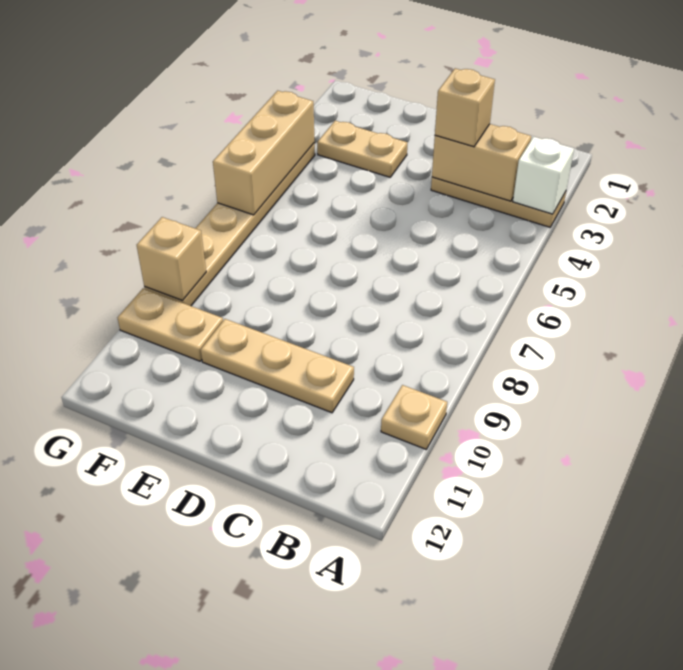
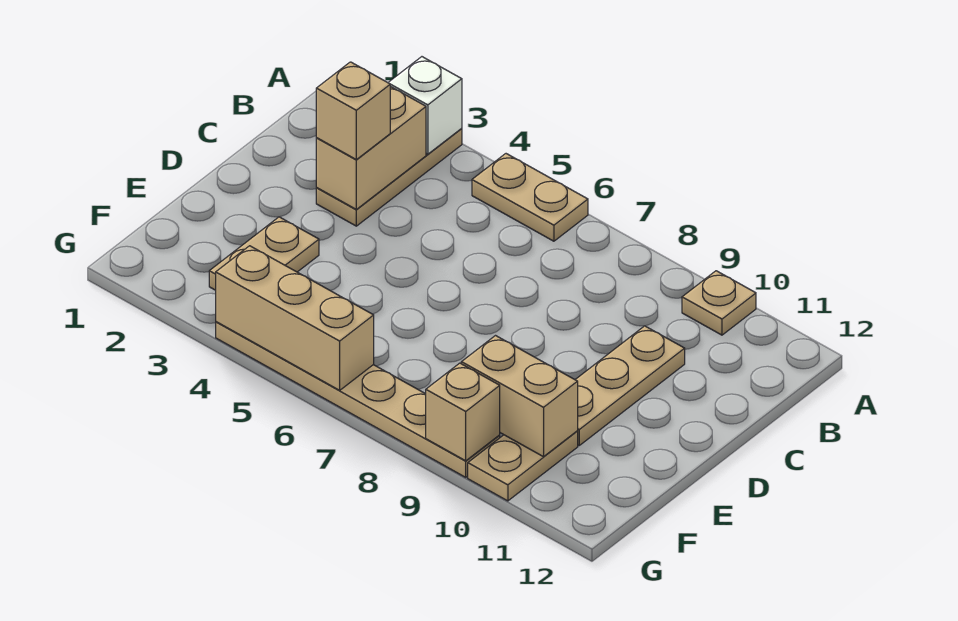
none -> tan plate A5:A6 level 1
none -> tan brick F9:F10 level 2

